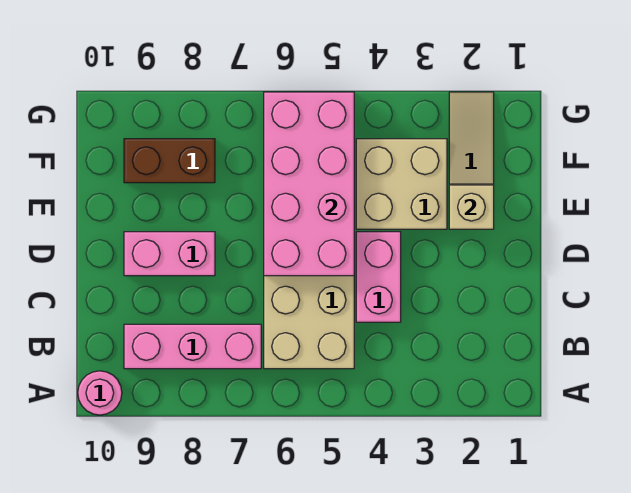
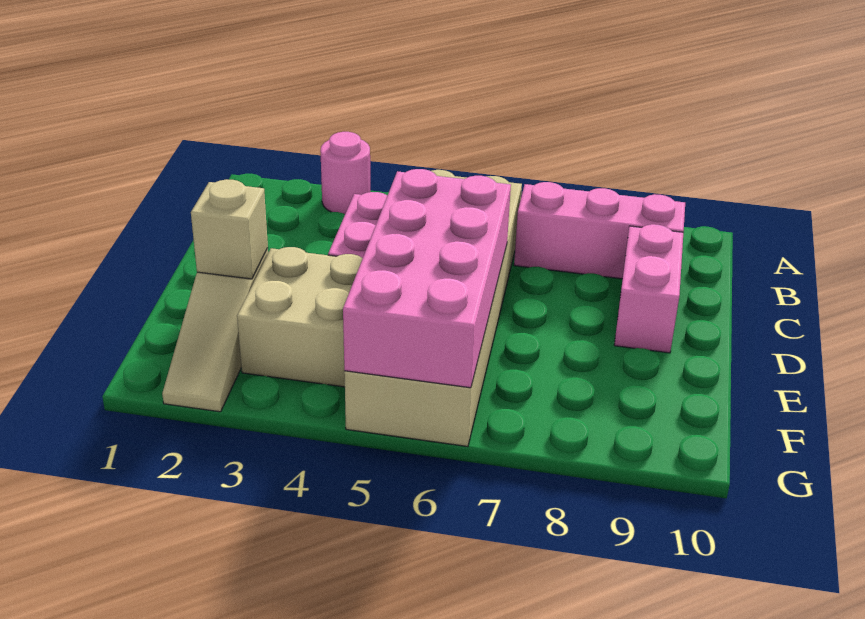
pink round brick A10 level 1 -> pink round brick A3 level 1
pink brick D8:D9 level 1 -> pink brick C9:D9 level 1
brown brick F8:F9 level 1 -> none

